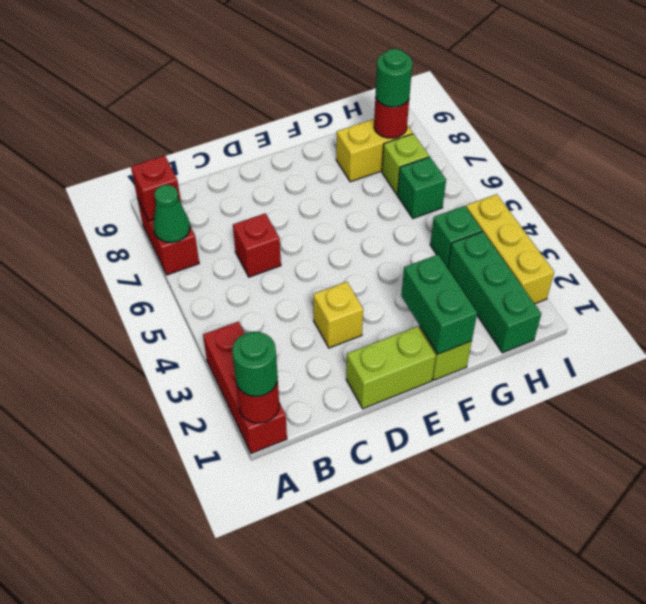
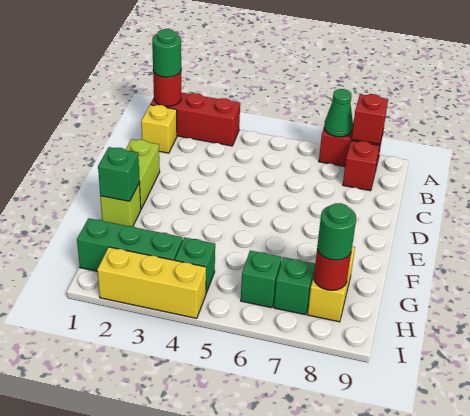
red brick C6 level 1 -> red brick B8 level 1
yellow brick D3 level 1 -> yellow brick B1 level 1
green brick F1:F2 level 2 -> green brick F1 level 2
lime brick H7 level 1 -> green brick H7 level 1

